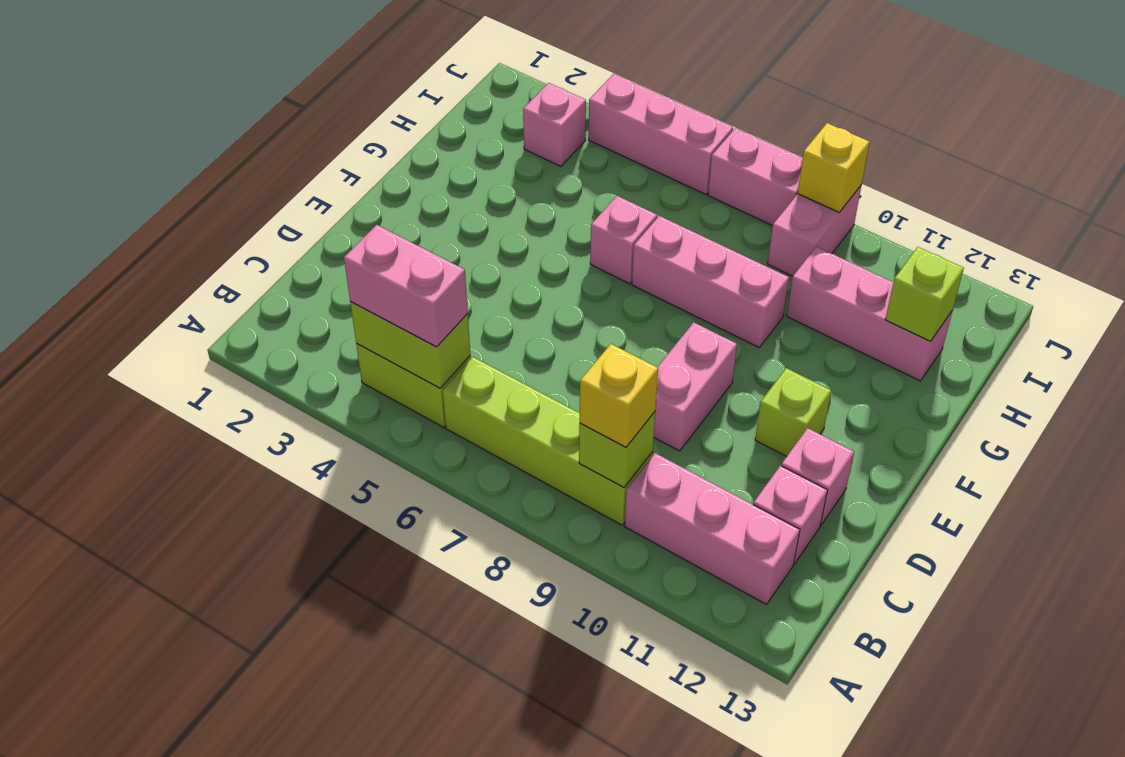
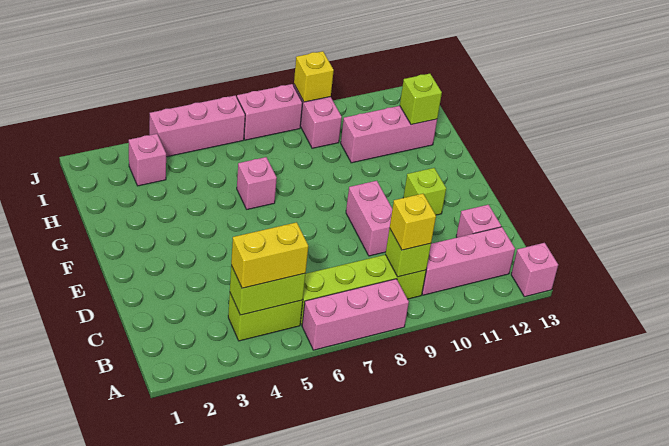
pink brick B4:B5 level 3 -> yellow brick B4:B5 level 3
pink brick D12 level 1 -> pink brick A13 level 1
pink brick G7:G9 level 1 -> pink brick A6:A8 level 1

